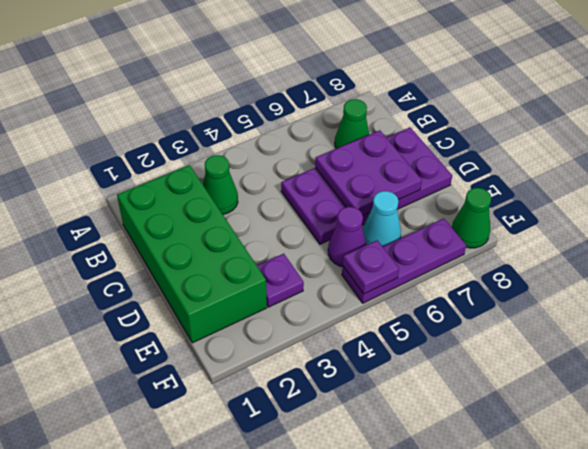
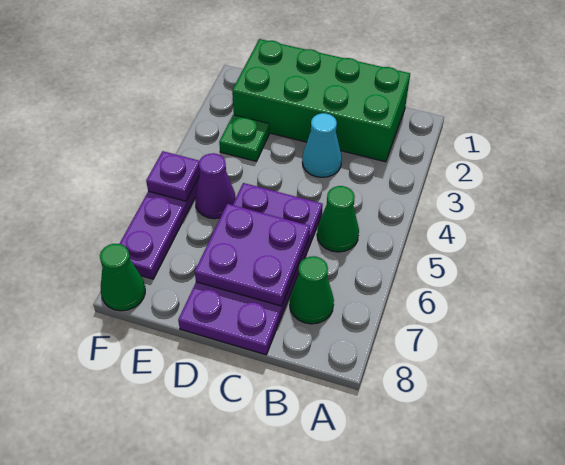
green cone B3 level 1 -> green cone B5 level 1
purple plate E3 level 1 -> green plate E3 level 1
cyan cone E6 level 1 -> cyan cone C3 level 1

